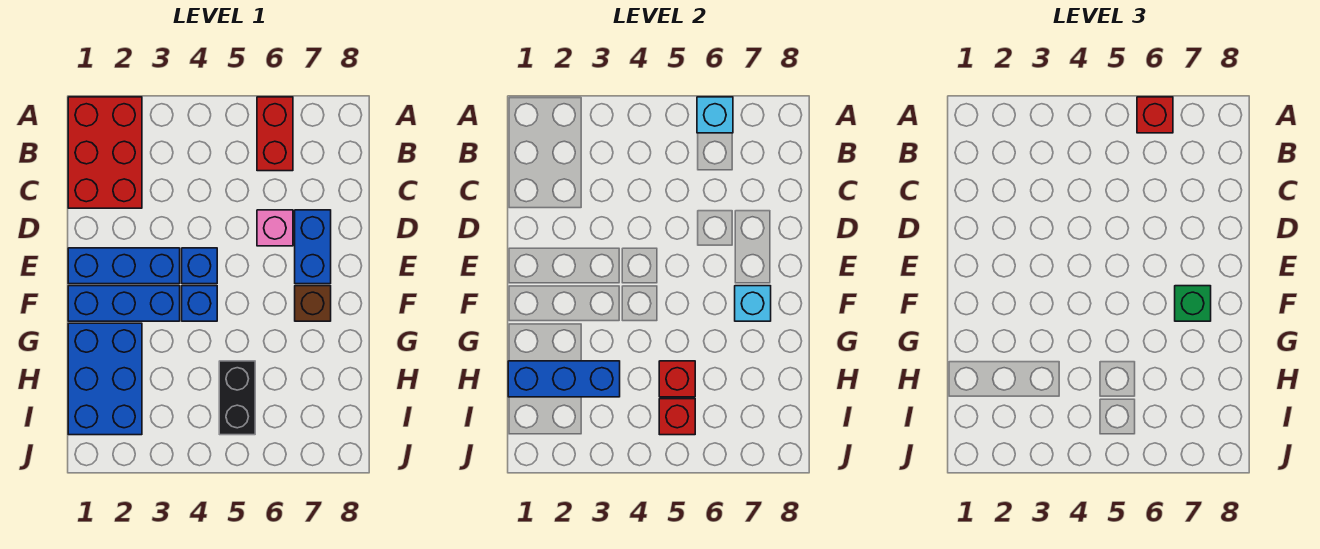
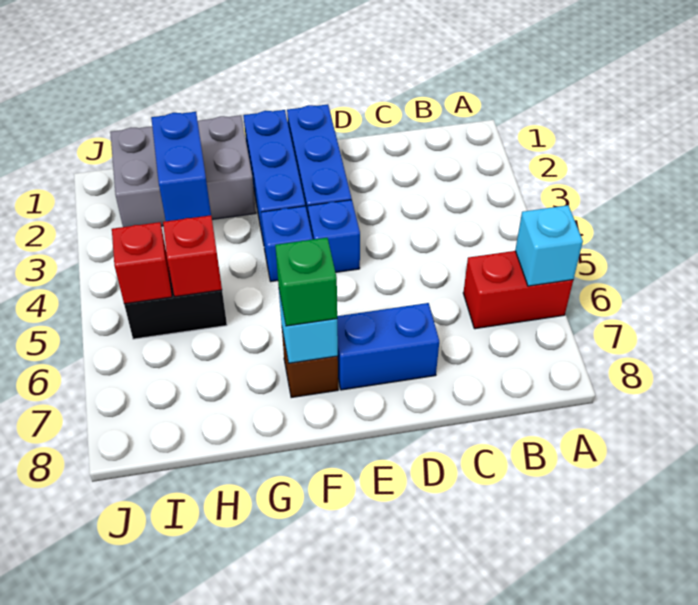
red brick A1:C2 level 1 -> none
red brick A6 level 3 -> none
pink brick D6 level 1 -> none
blue brick G1:I2 level 1 -> grey brick G1:I2 level 1
blue brick H1:H3 level 2 -> blue brick H2:H3 level 2

